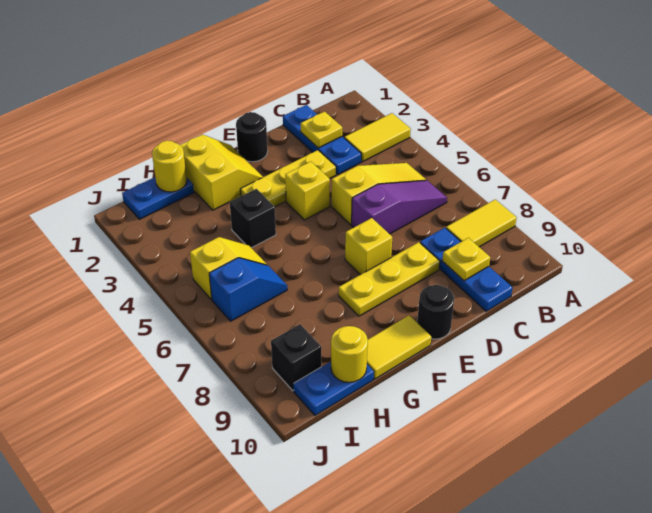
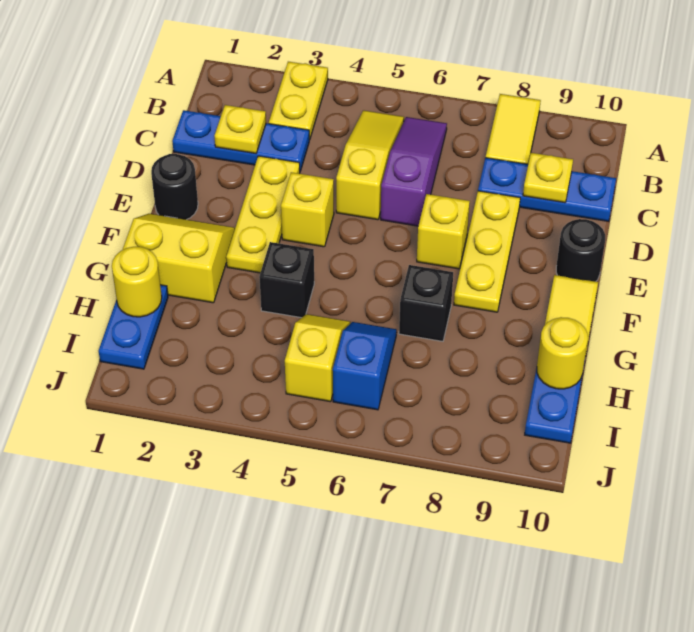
yellow tile A3:B3 level 1 -> yellow plate A3:B3 level 1
black brick I9 level 1 -> black brick G7 level 1

